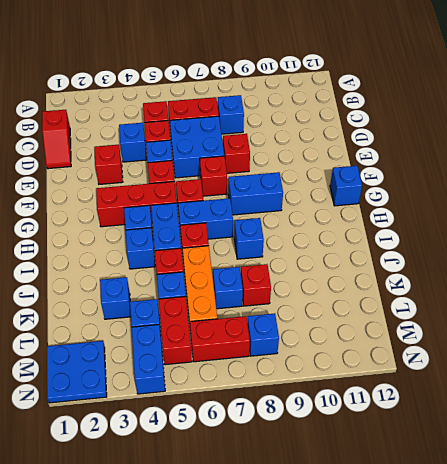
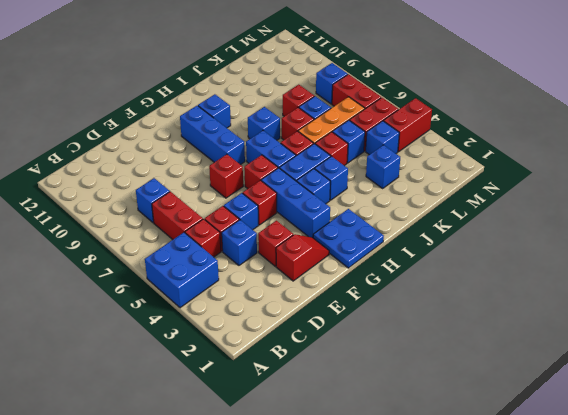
red slope C1:D1 level 1 top C -> red slope E2:F2 level 1 top E
blue brick D6:E7 level 1 -> blue brick A4:B5 level 1
red brick E8 level 1 -> red brick J7 level 1
red brick G3:G5 level 1 -> blue brick G3:G5 level 1
blue brick G8:G9 level 1 -> blue brick G8:G10 level 1
blue brick G12 level 1 -> blue brick H10 level 1
blue plate M1:N2 level 1 -> blue plate G1:H2 level 1
blue brick M4:N4 level 1 -> red brick M4:N4 level 1

